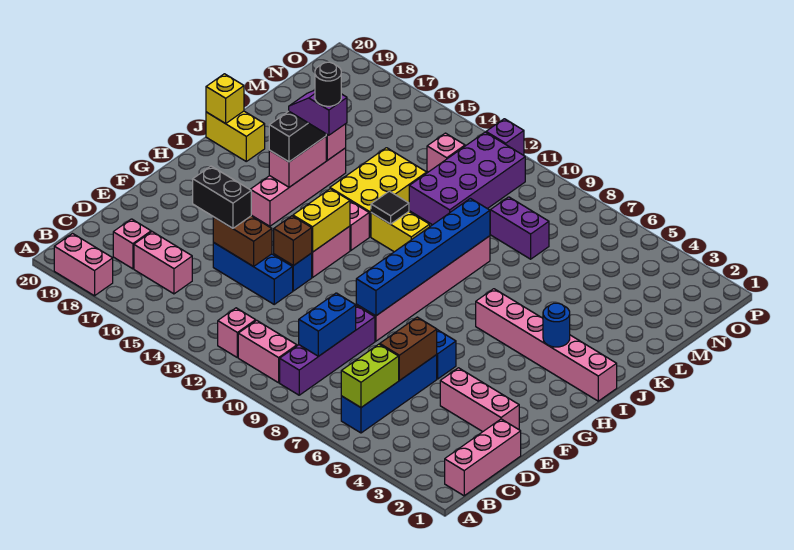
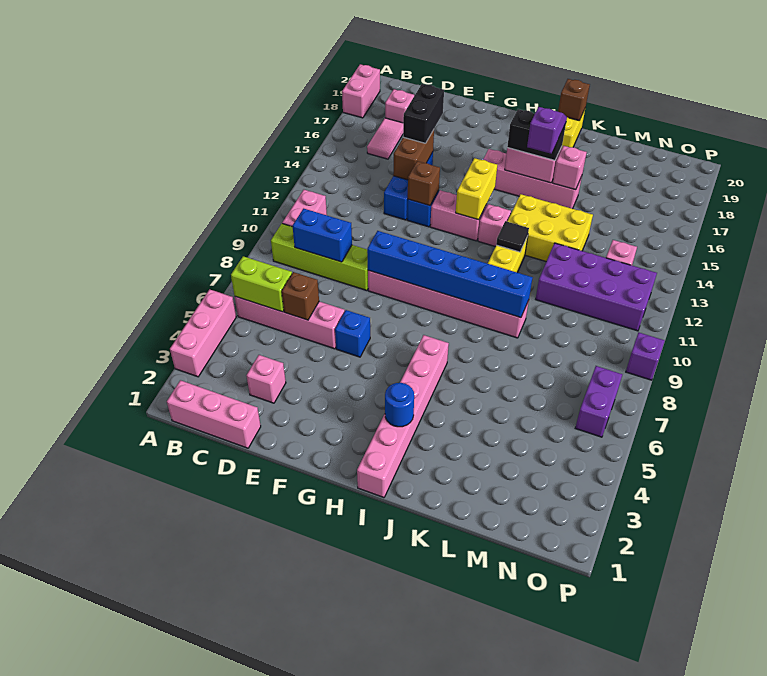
blue brick B6:E6 level 1 -> pink brick B6:E6 level 1
purple brick B9:E9 level 1 -> lime brick B9:E9 level 1
pink brick B12 level 1 -> pink brick D3 level 1
pink brick C16:C17 level 1 -> pink tile C16:C17 level 1
brown brick D6:E6 level 2 -> brown brick D6 level 2
pink brick E2:E4 level 1 -> pink brick A3:A5 level 1
yellow brick G13:H13 level 2 -> yellow brick H13:H14 level 2
black round brick J15 level 5 -> none
yellow brick J20 level 2 -> brown brick J20 level 2
purple brick M8:M9 level 1 -> purple brick O6:O7 level 1
purple brick P12 level 1 -> purple brick P9 level 1

